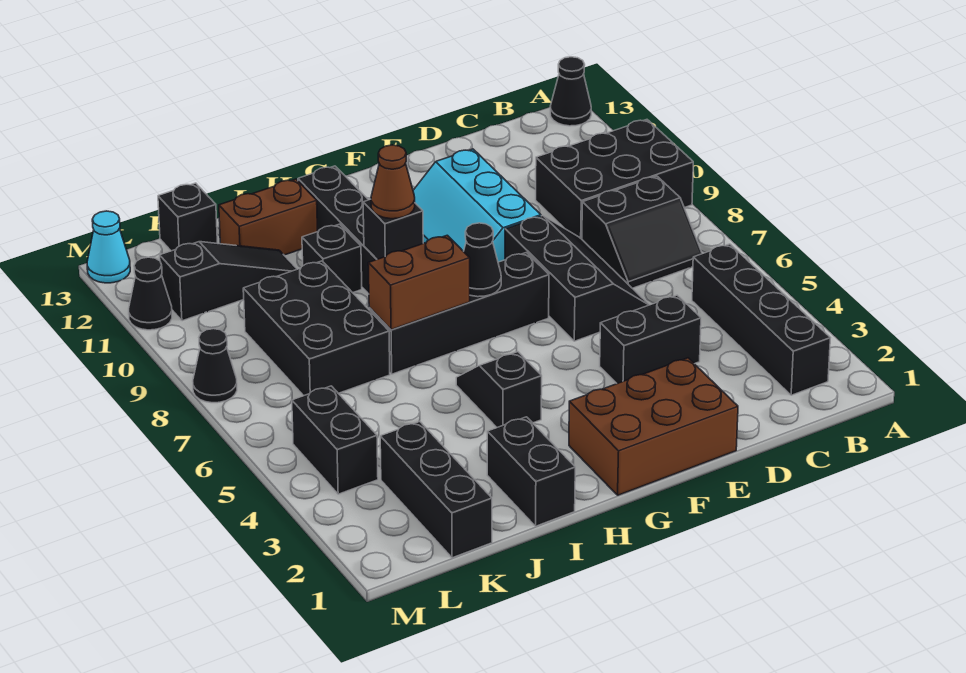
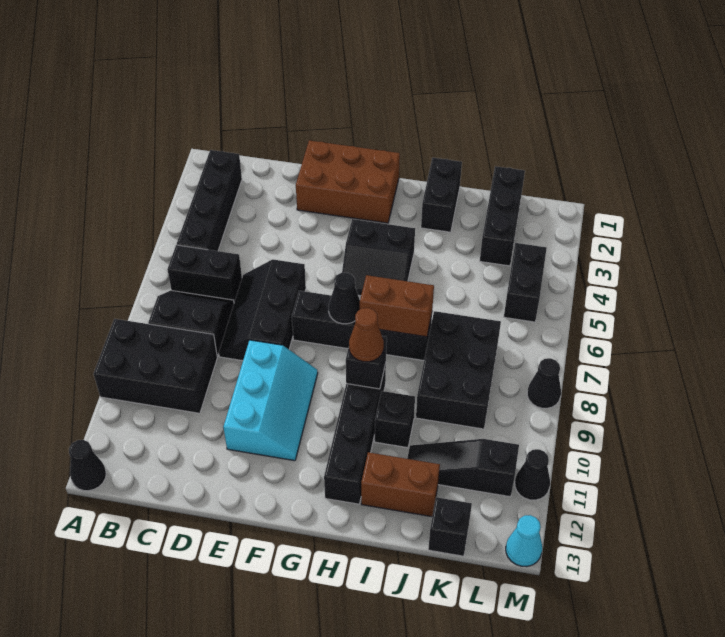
black brick D4:E4 level 1 -> black brick B6:C6 level 1
black slope H4:H5 level 1 top 4 -> black slope G4:H5 level 1 top 4

